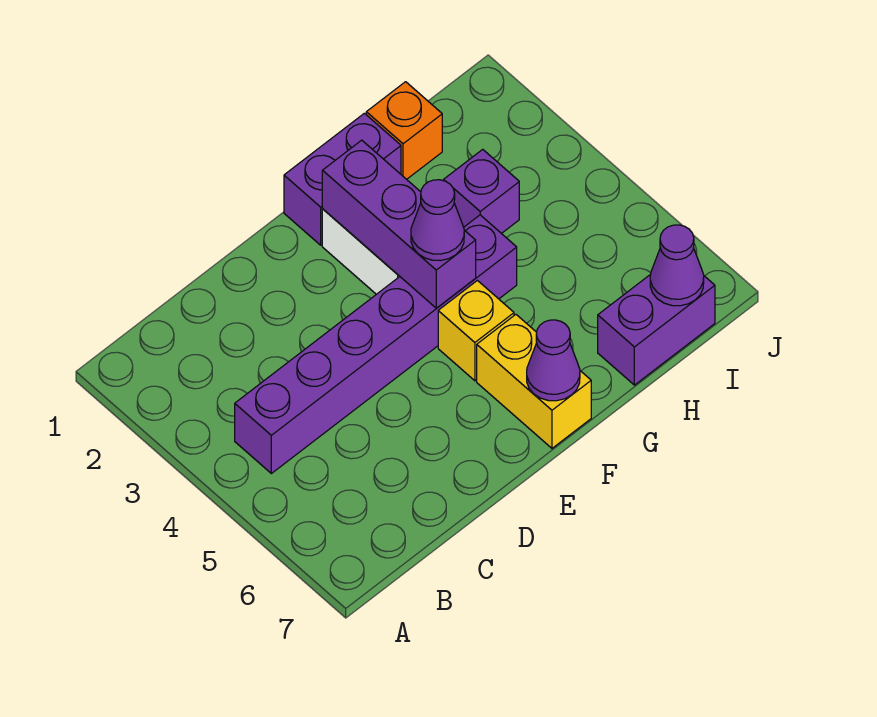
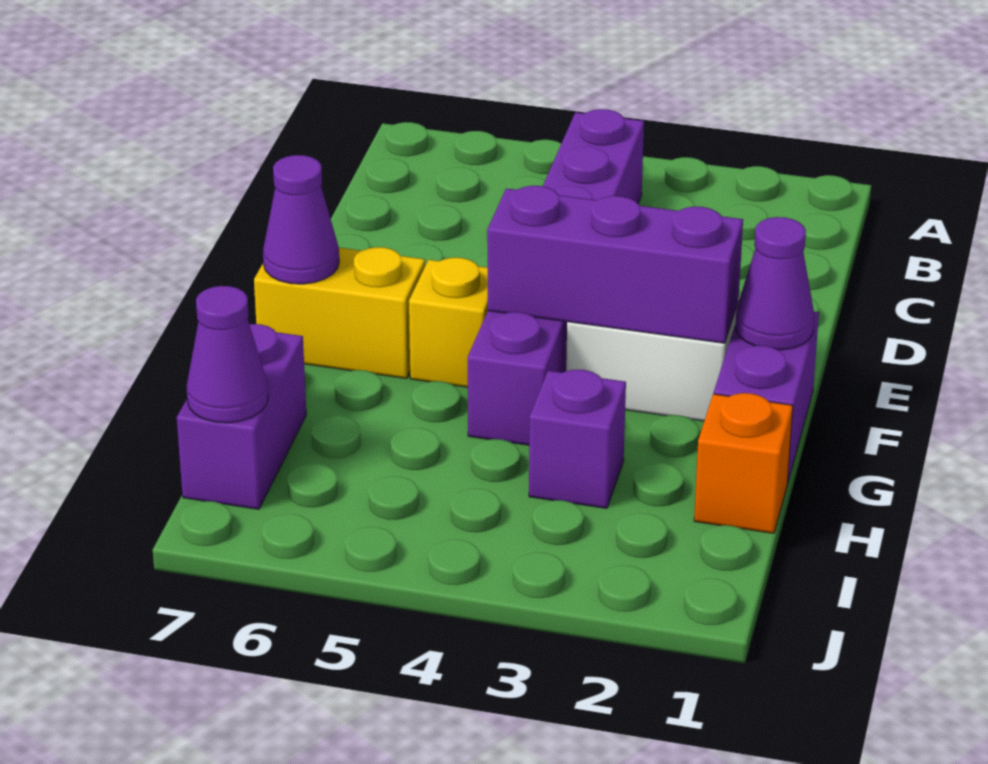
purple cone F4 level 3 -> purple cone F1 level 2

